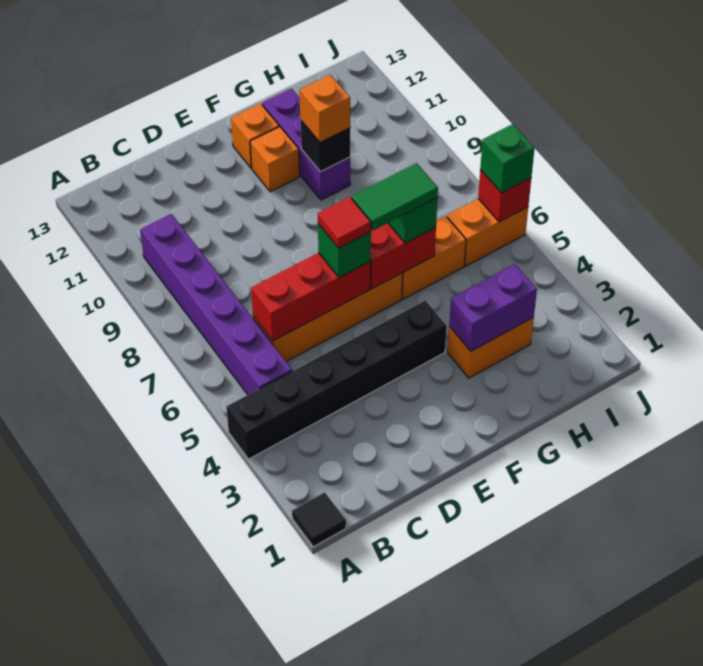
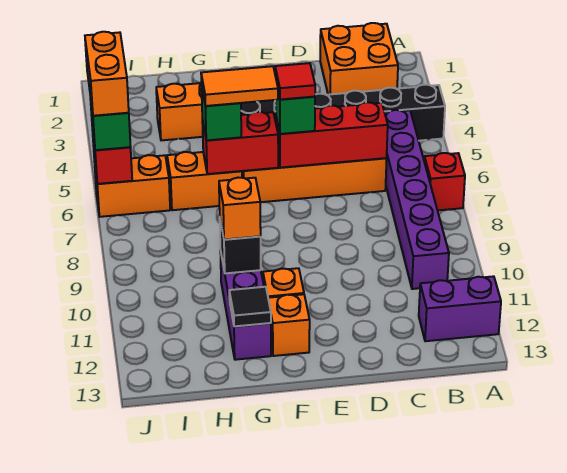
black tile A1 level 1 -> black tile G12 level 2
none -> red brick A7 level 1
none -> orange brick B1:C2 level 1
green tile F6:G6 level 4 -> orange tile F6:G6 level 4
purple brick G3:H3 level 2 -> purple brick A12:B12 level 1
none -> orange brick J5:J6 level 4

